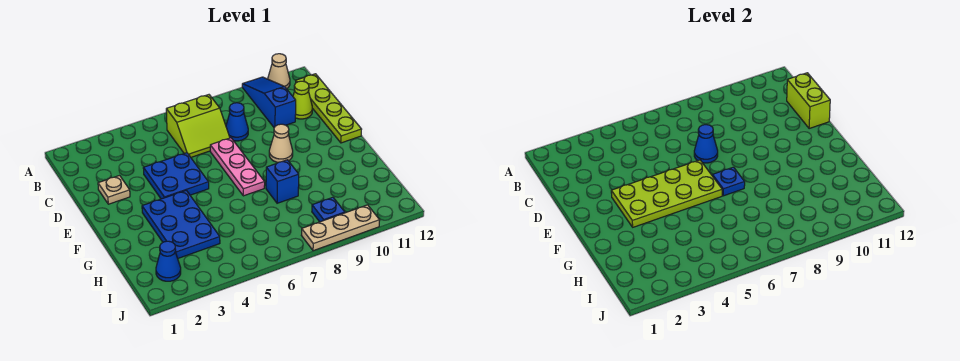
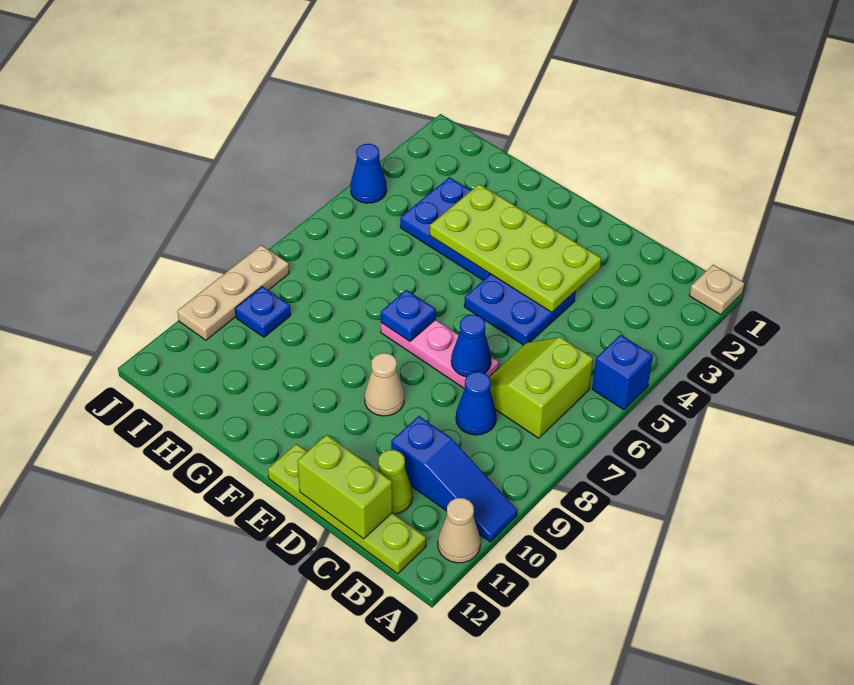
tan plate D2 level 1 -> tan plate A1 level 1
lime plate E3:F6 level 2 -> lime plate D3:G4 level 2
blue brick G8 level 1 -> blue brick A5 level 1
blue cone I2 level 1 -> blue cone J4 level 1

